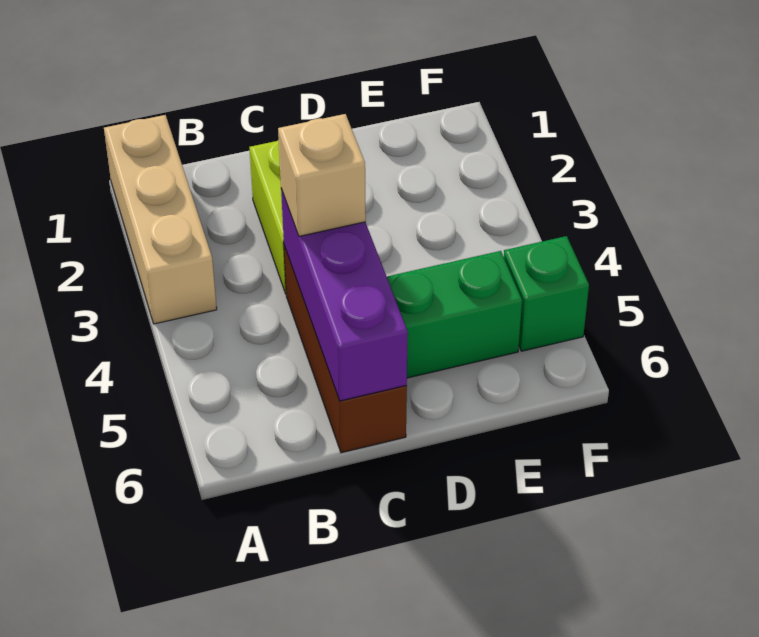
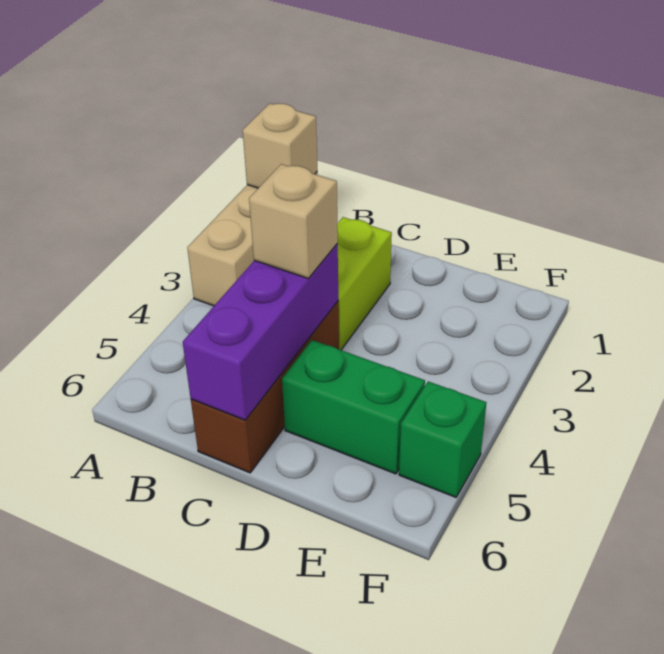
none -> tan brick A1 level 2

